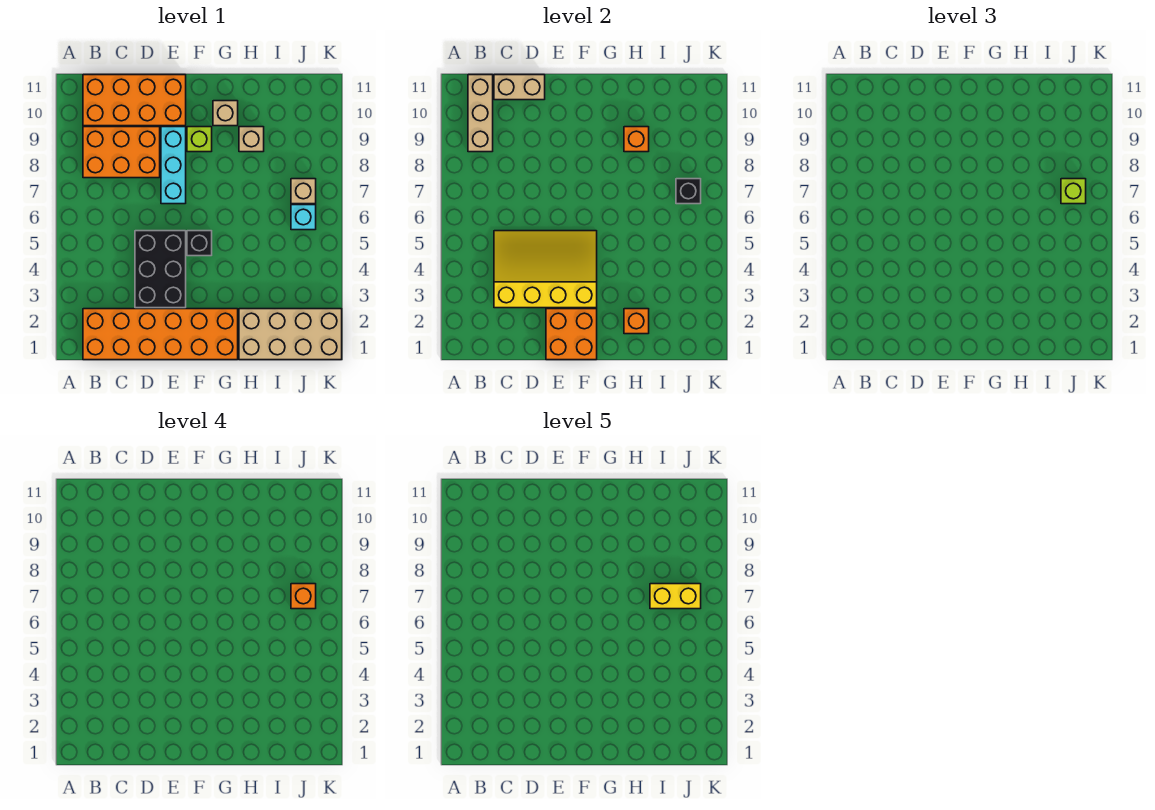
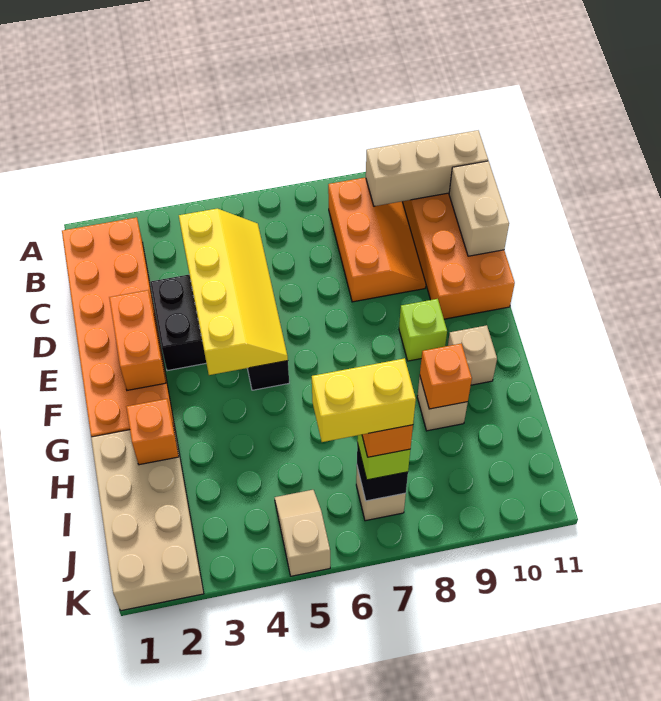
orange brick B8:D9 level 1 -> orange slope B8:D9 level 1 top 8
yellow slope C3:F5 level 2 top 3 -> yellow slope C4:F5 level 2 top 4
orange brick E1:F2 level 2 -> orange brick E2:F2 level 2
cyan brick E7:E9 level 1 -> none
yellow brick I7:J7 level 5 -> yellow brick J6:J7 level 5
none -> tan slope J5:K5 level 1 top K
cyan brick J6 level 1 -> none

